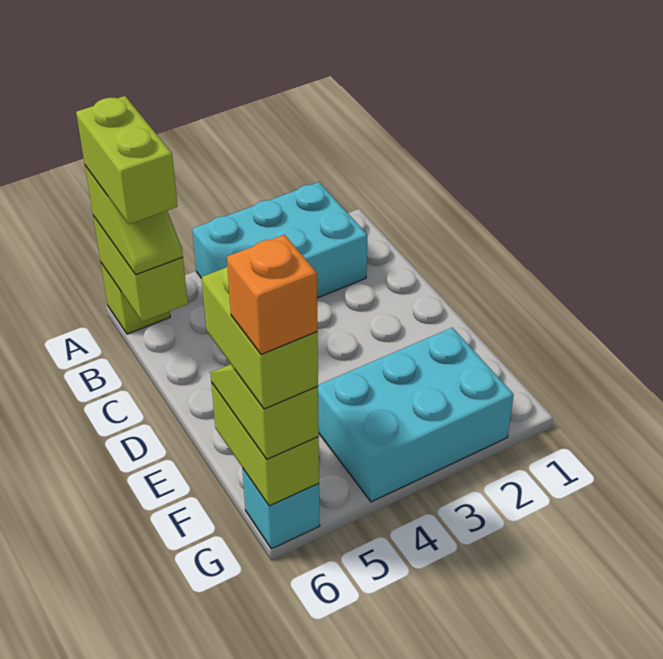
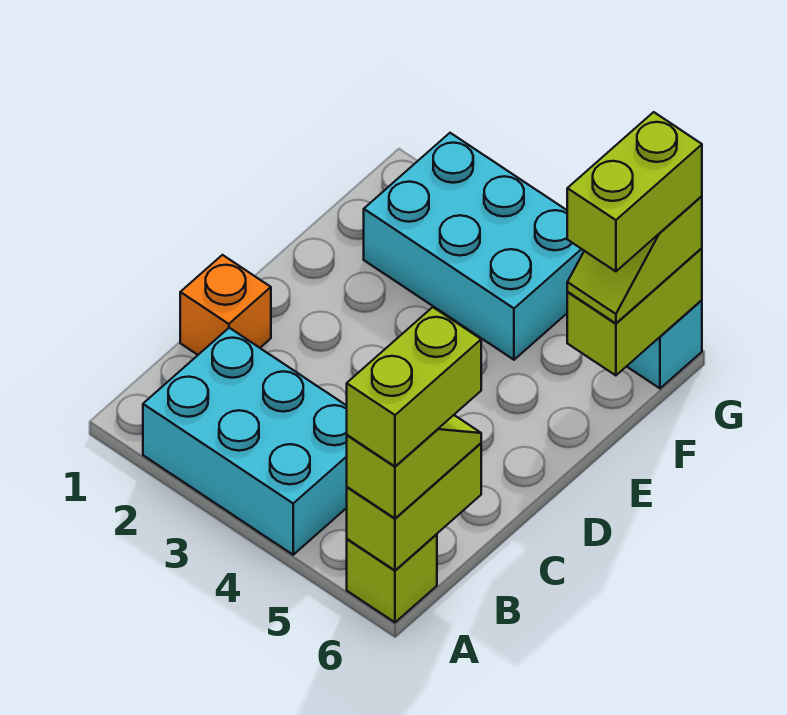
orange brick G6 level 5 -> orange brick C1 level 1

